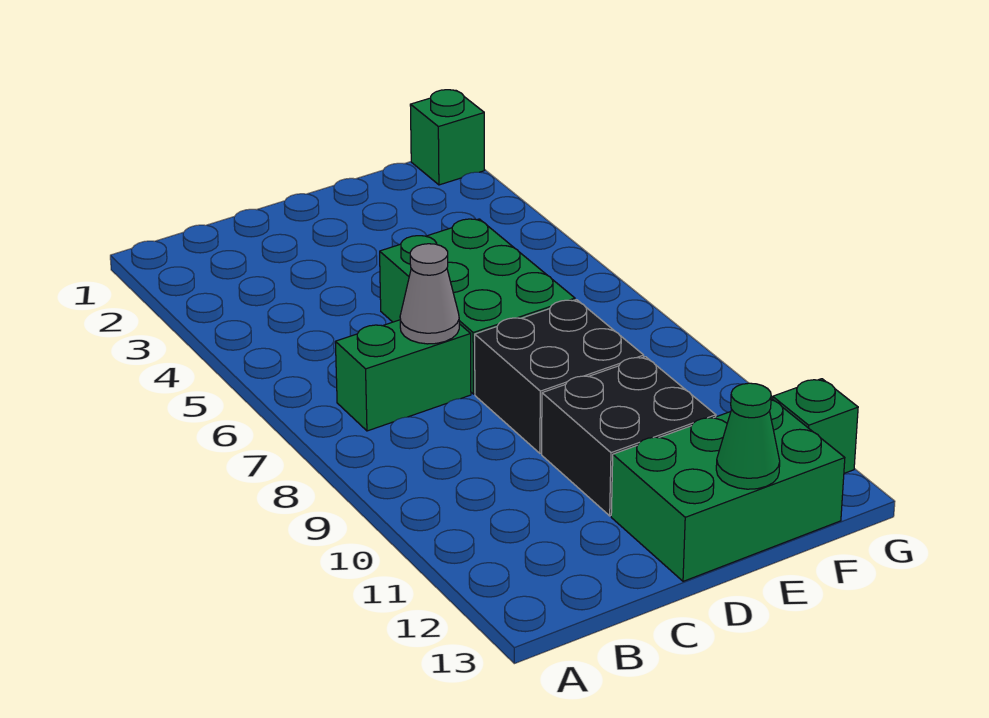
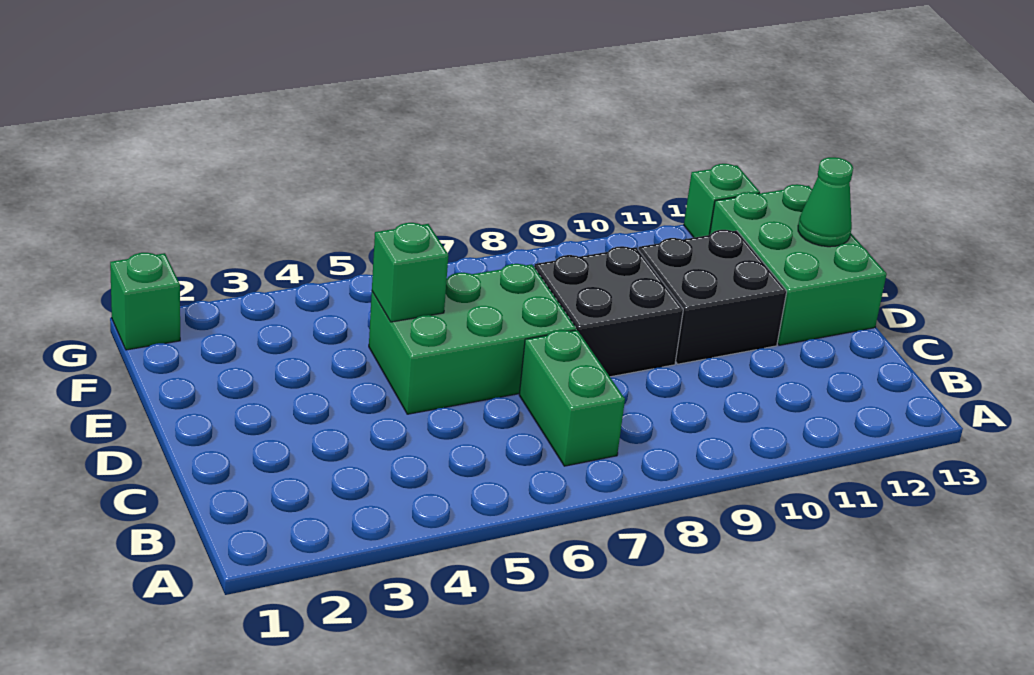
grey cone C7 level 2 -> none
none -> green brick E5 level 2

